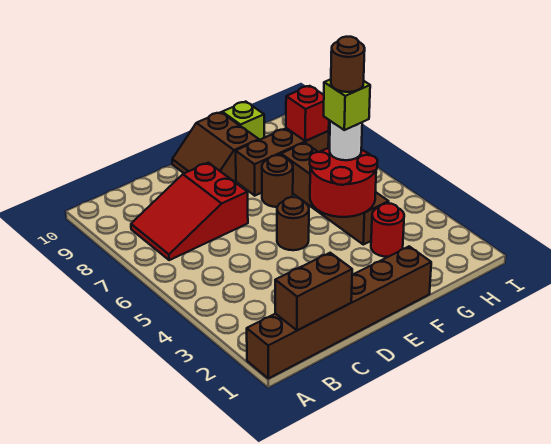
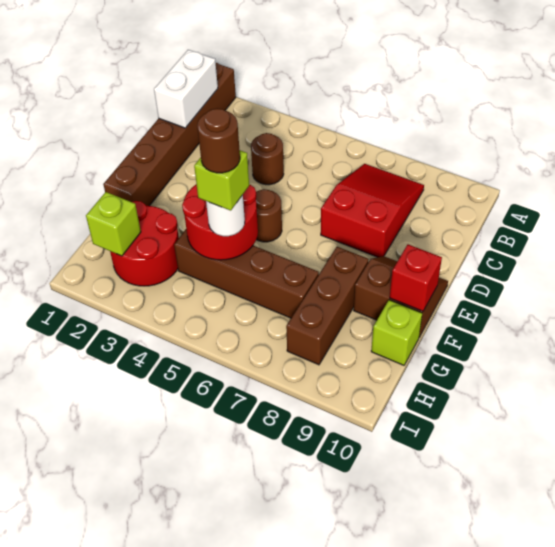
brown brick B1:C1 level 2 -> white brick B1:C1 level 2
brown round brick F7 level 1 -> brown round brick C4 level 1
red round brick G3 level 1 -> red round brick G2:H3 level 1
none -> lime brick H2 level 2
red brick H8 level 2 -> red brick F10 level 2

